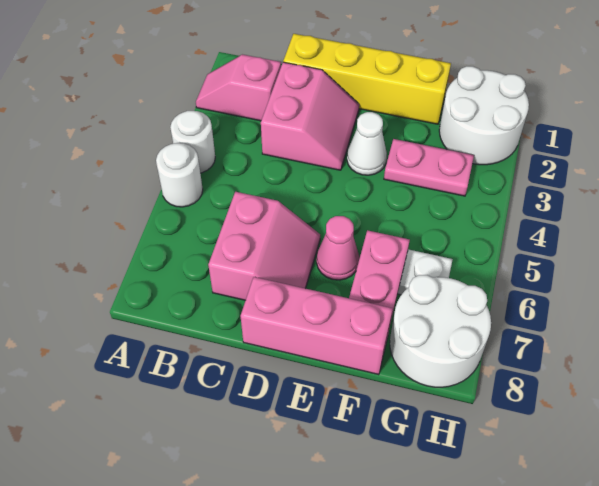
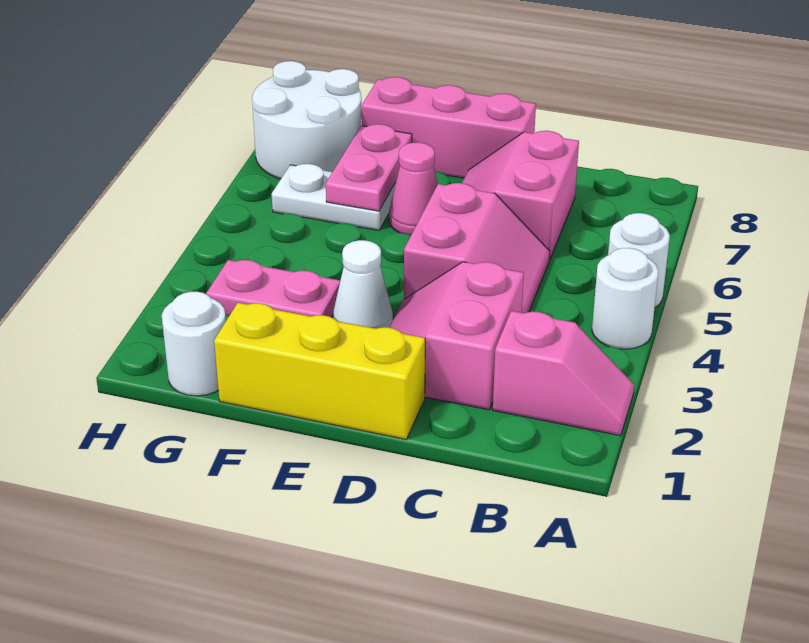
yellow brick C1:F1 level 1 -> yellow brick D1:F1 level 1
none -> pink slope C4:D5 level 1 top D
white round brick G1:H2 level 1 -> white round brick G1 level 1

